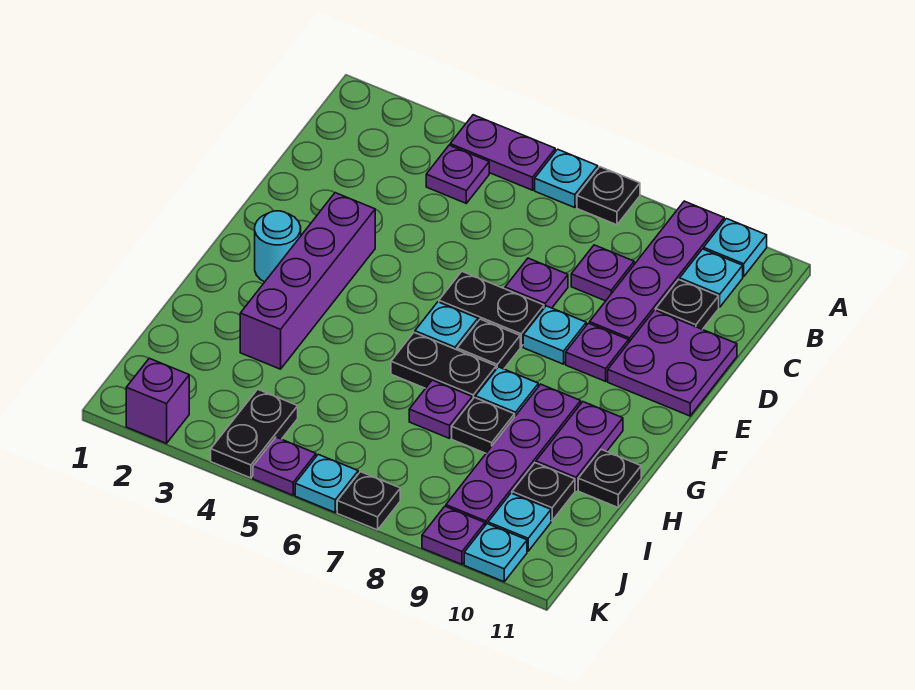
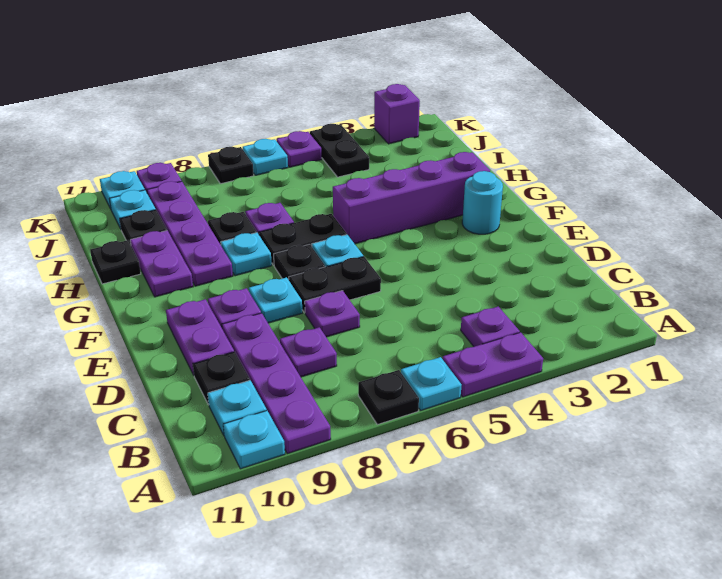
purple plate D10:E11 level 1 -> purple plate D10:E10 level 1
purple brick E3:H3 level 1 -> purple brick G2:G5 level 1

